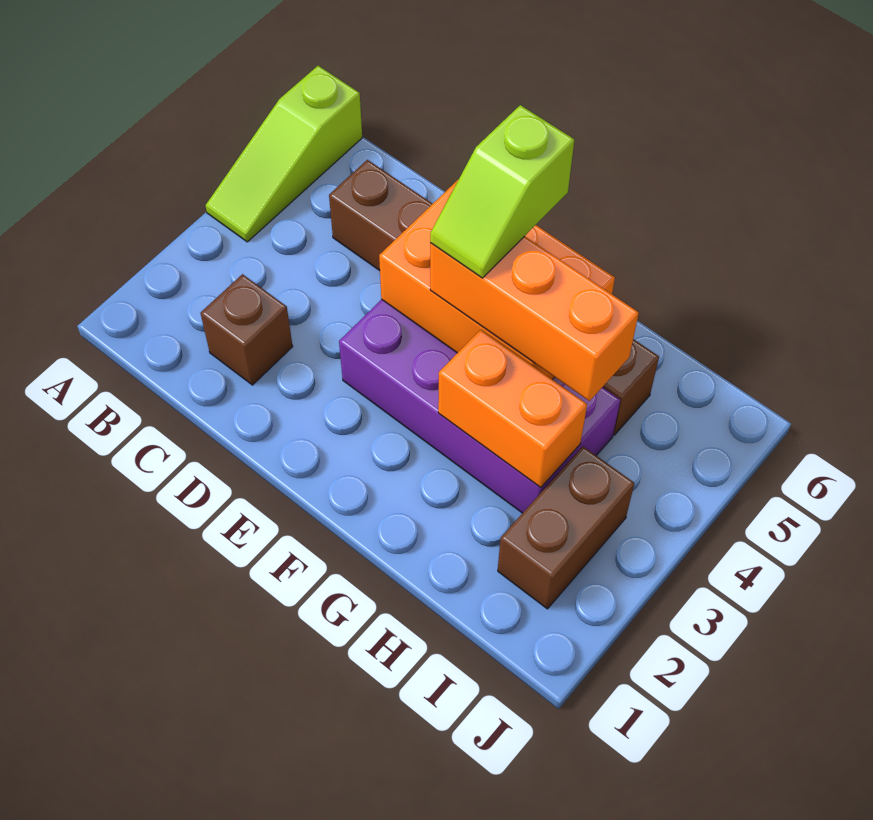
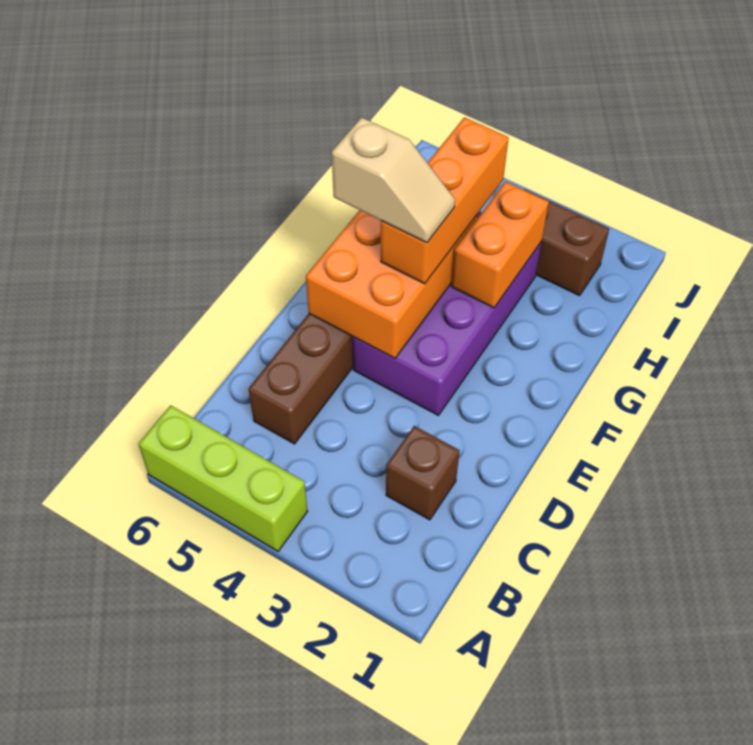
lime slope A4:A6 level 1 top 6 -> lime brick A4:A6 level 1
lime slope F4:F5 level 4 top 5 -> tan slope F4:F5 level 4 top 5

